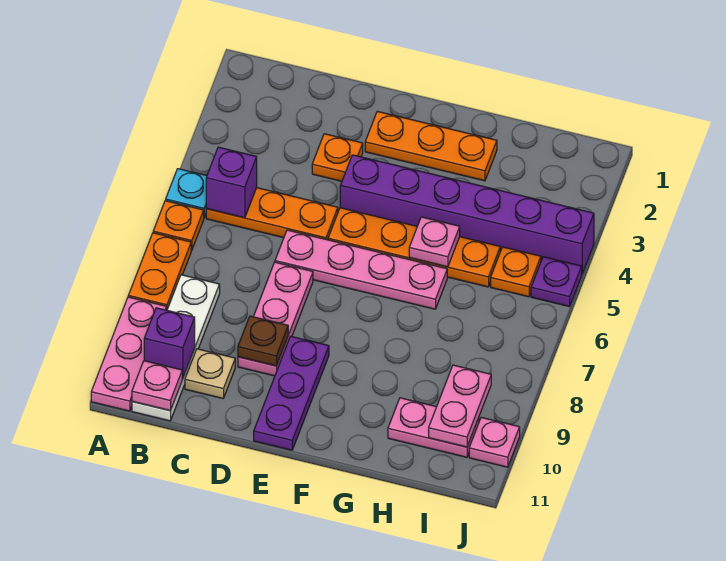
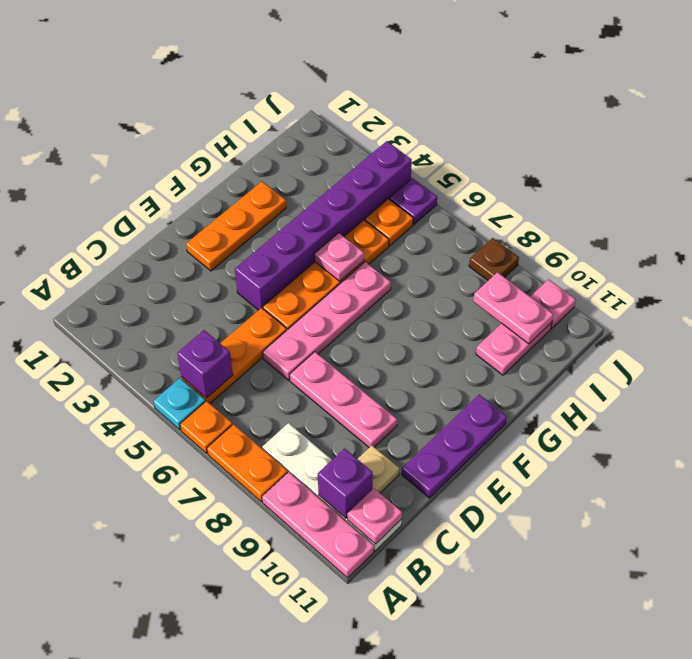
orange plate D3 level 1 -> none
brown plate D9 level 2 -> brown plate J8 level 1
purple plate E9:E11 level 1 -> purple plate D11:F11 level 1

